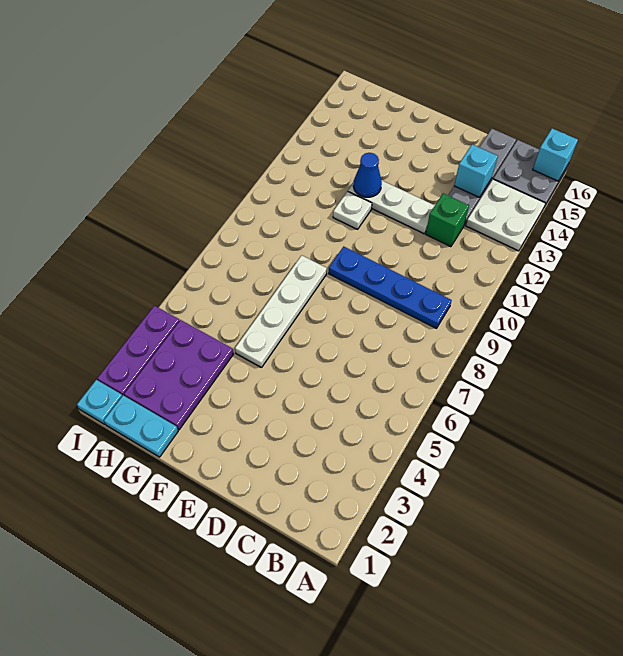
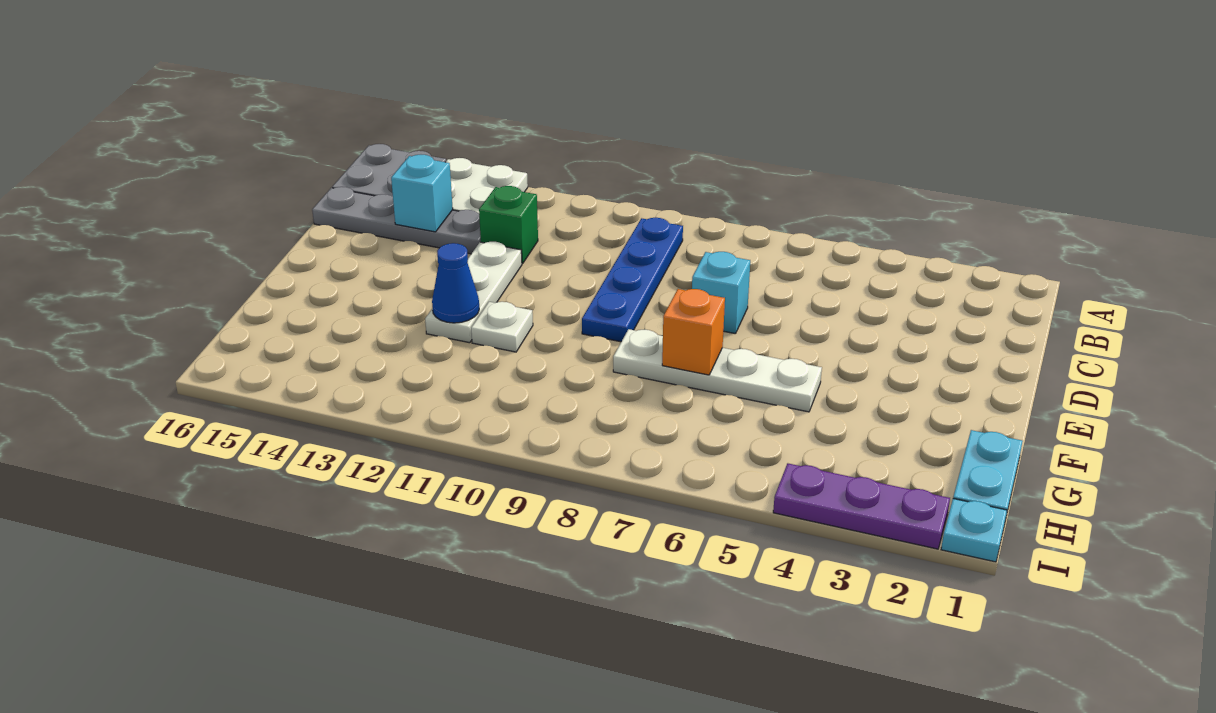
cyan brick A16 level 2 -> cyan brick D7 level 1
none -> orange brick F7 level 2
purple plate G2:H4 level 1 -> none

